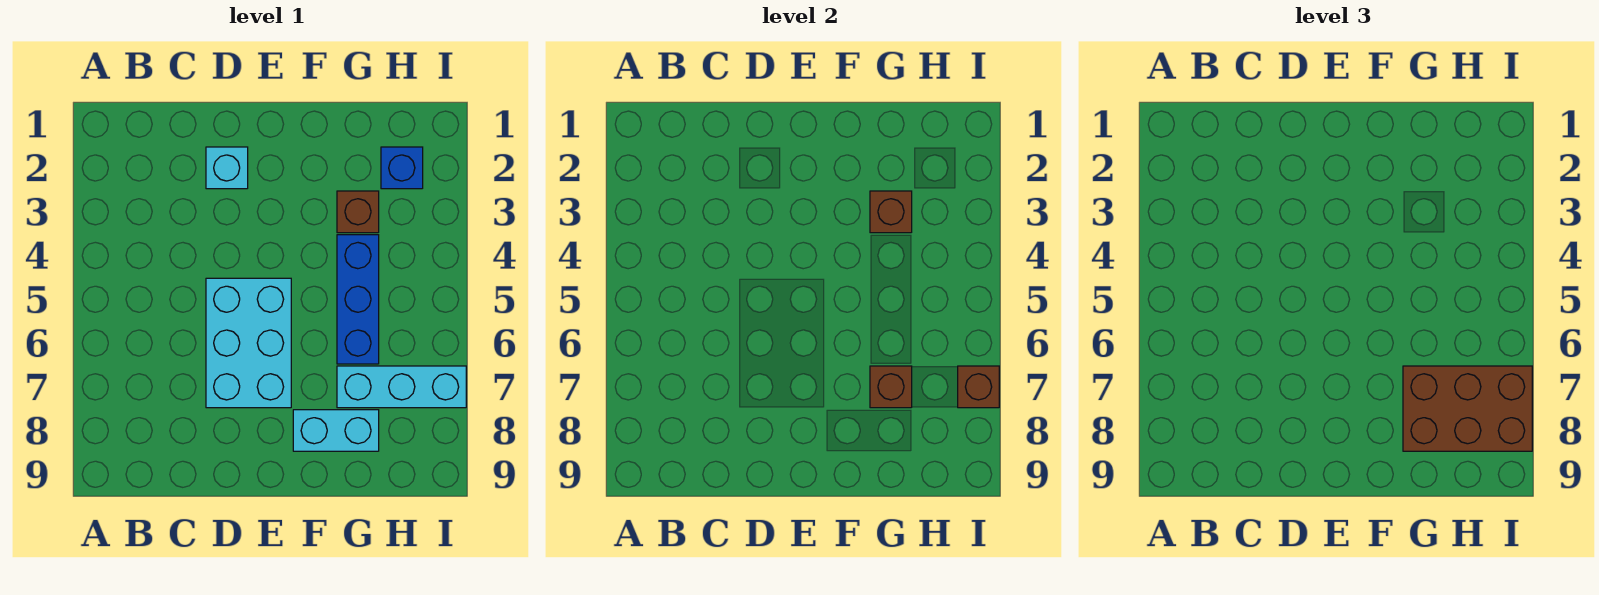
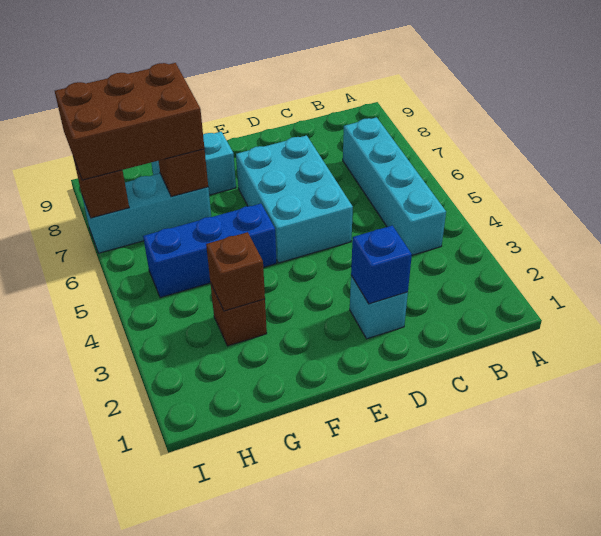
none -> cyan brick B4:B7 level 1
blue brick G4:G6 level 1 -> blue brick F5:H5 level 1
blue brick H2 level 1 -> blue brick D2 level 2

